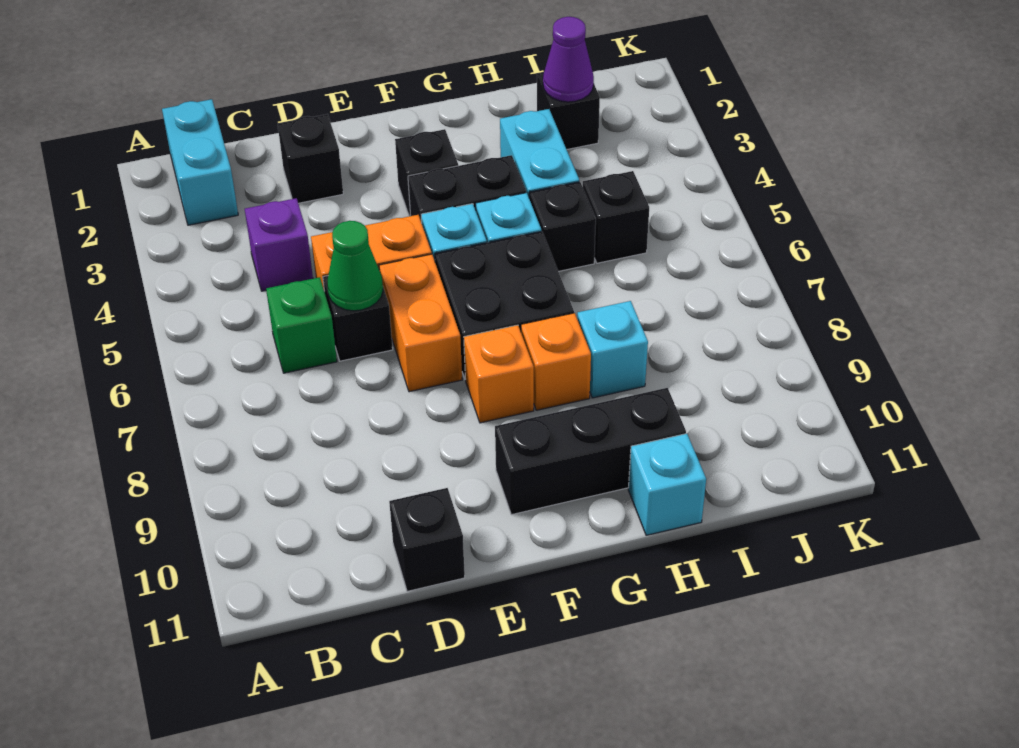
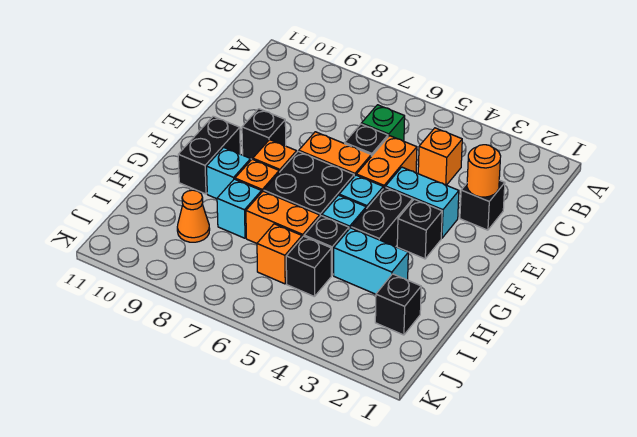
cyan brick B1:B2 level 1 -> cyan brick E3:E4 level 1
purple brick C4 level 1 -> orange brick C4 level 1
none -> orange round brick D2 level 2
green cone D6 level 2 -> none
black brick D11 level 1 -> black brick E9 level 1
black brick F10:H10 level 1 -> black brick F10:G10 level 1
none -> orange brick H6:H7 level 1
cyan brick H11 level 1 -> cyan brick G9 level 1
purple cone I2 level 2 -> none
none -> orange brick I6 level 1
none -> orange cone I9 level 1

